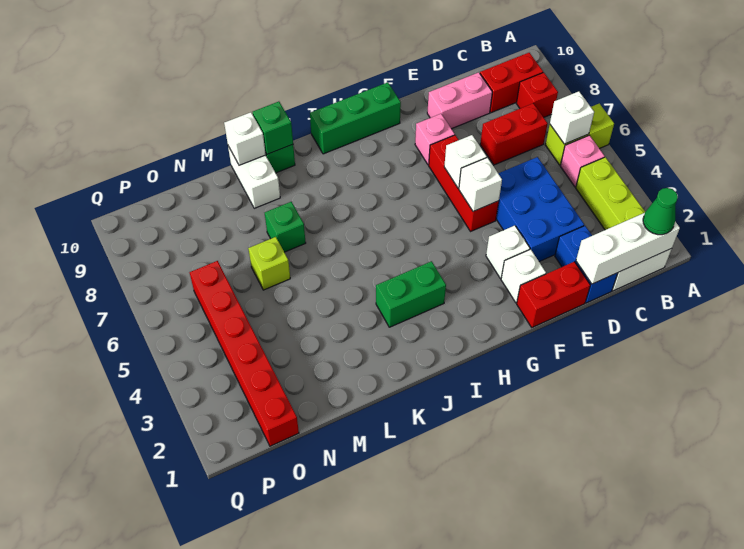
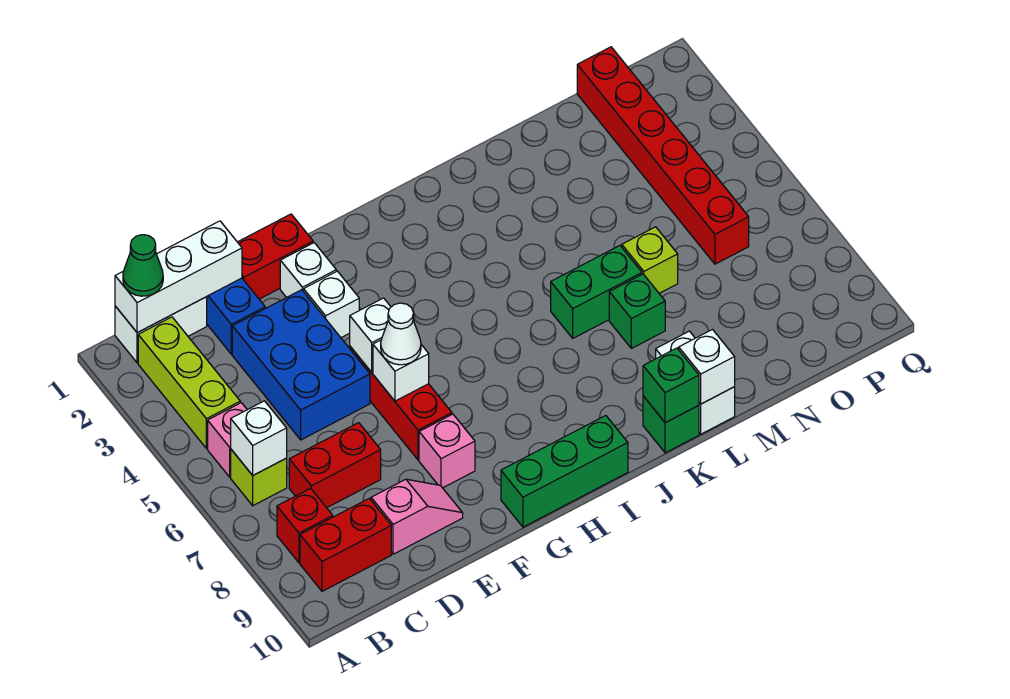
lime brick A6:B6 level 1 -> lime brick B6 level 1
pink brick D9:E9 level 1 -> pink slope D9:E9 level 1 top D
none -> white cone F6 level 3
green brick I3:J3 level 1 -> green brick K6:L6 level 1

